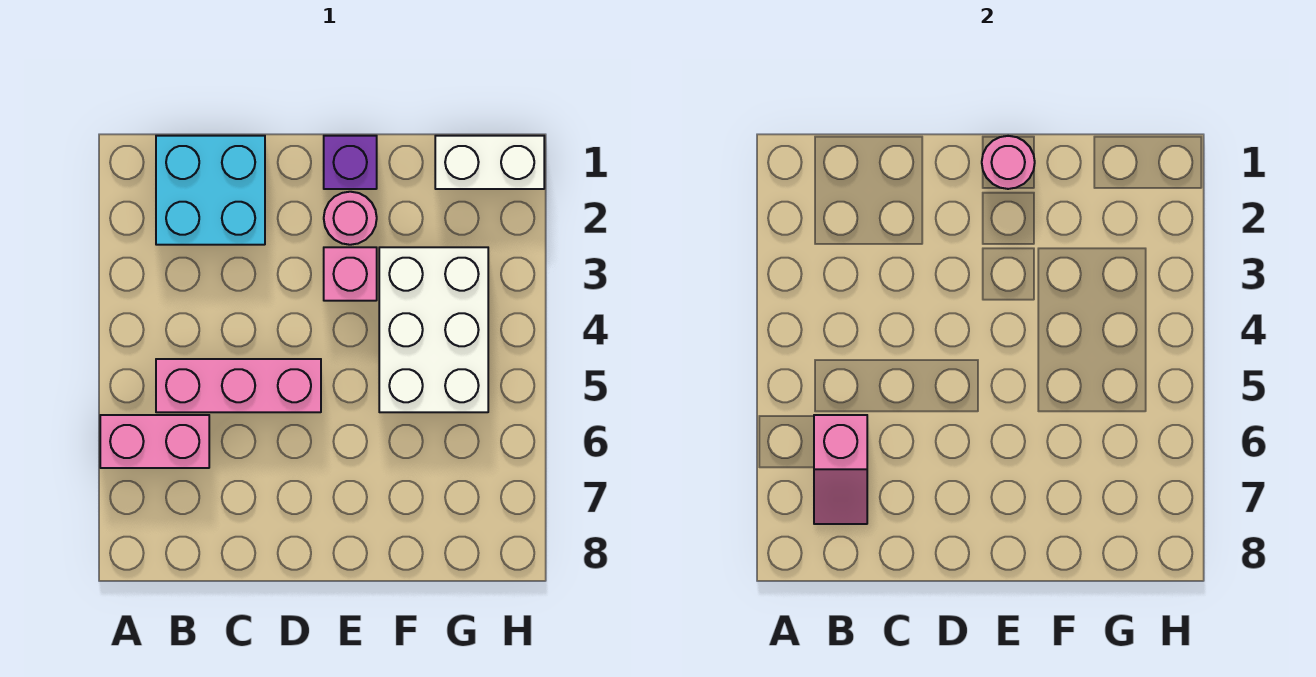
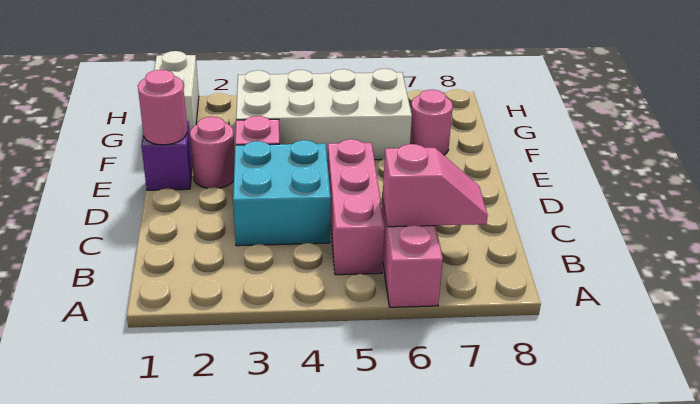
cyan brick B1:C2 level 1 -> cyan brick C3:D4 level 1
white brick F3:G5 level 1 -> white brick F3:G6 level 1
none -> pink round brick F7 level 1

